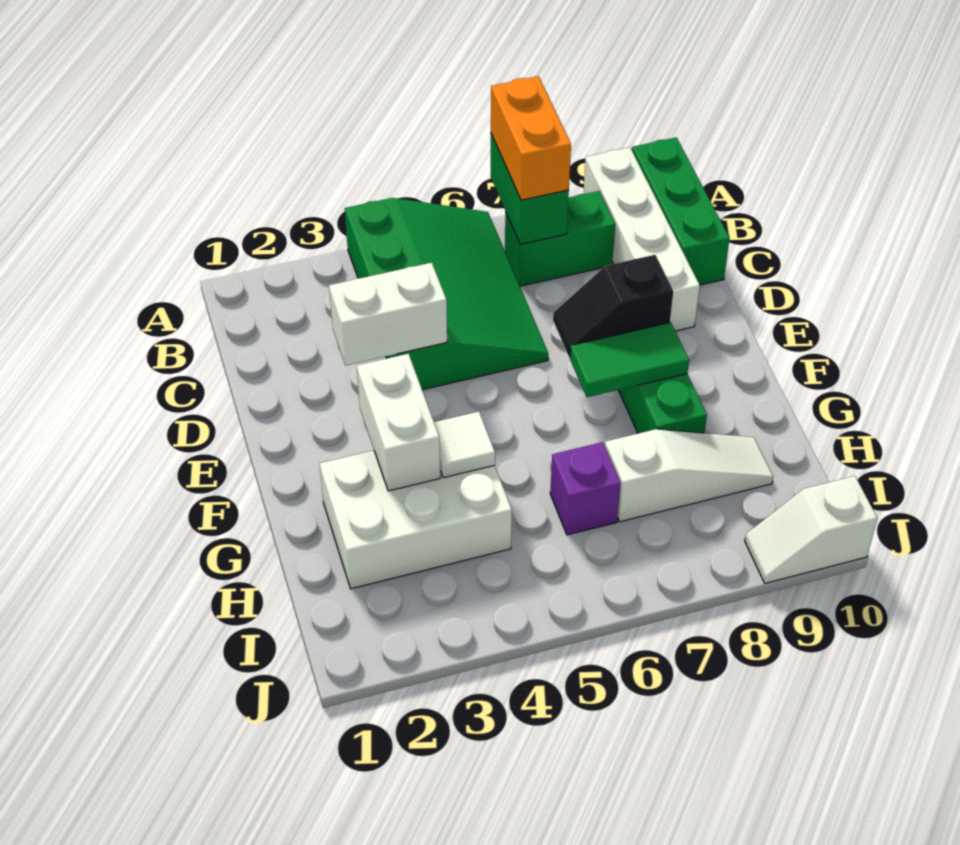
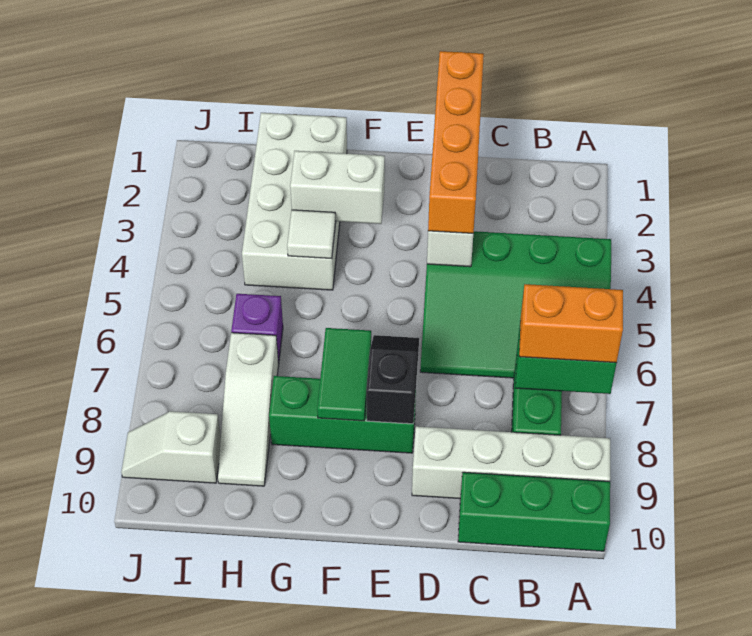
none -> orange brick D1:D4 level 3
white brick G2:H4 level 1 -> white brick G1:H4 level 1
white slope J9:J10 level 1 top 10 -> white slope I9:J9 level 1 top I

